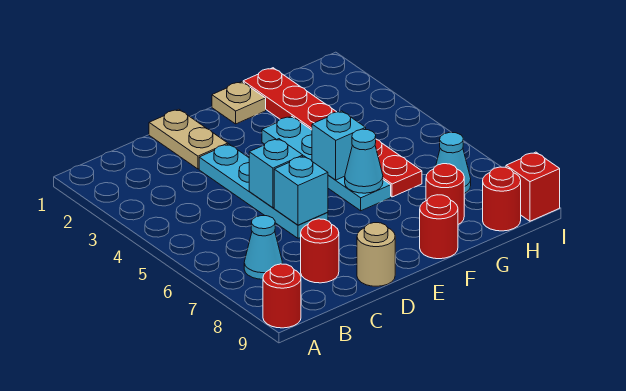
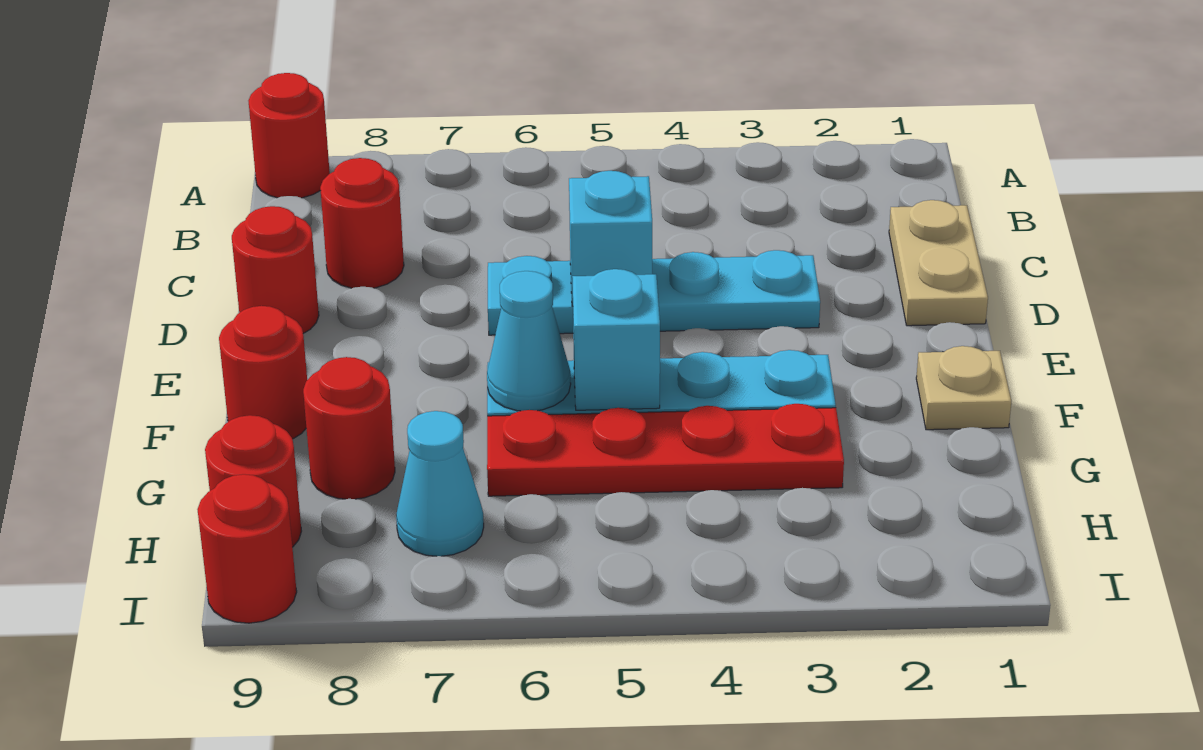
cyan cone B7 level 1 -> none
tan plate D1:D2 level 1 -> tan plate C1:D1 level 1
cyan brick D6 level 2 -> none
tan round brick D9 level 1 -> red round brick D9 level 1
red plate G1:G6 level 1 -> red plate G3:G6 level 1
red brick I9 level 1 -> red round brick I9 level 1

